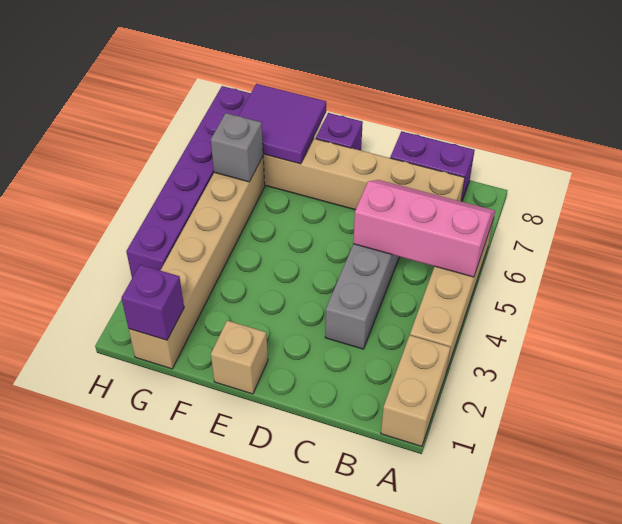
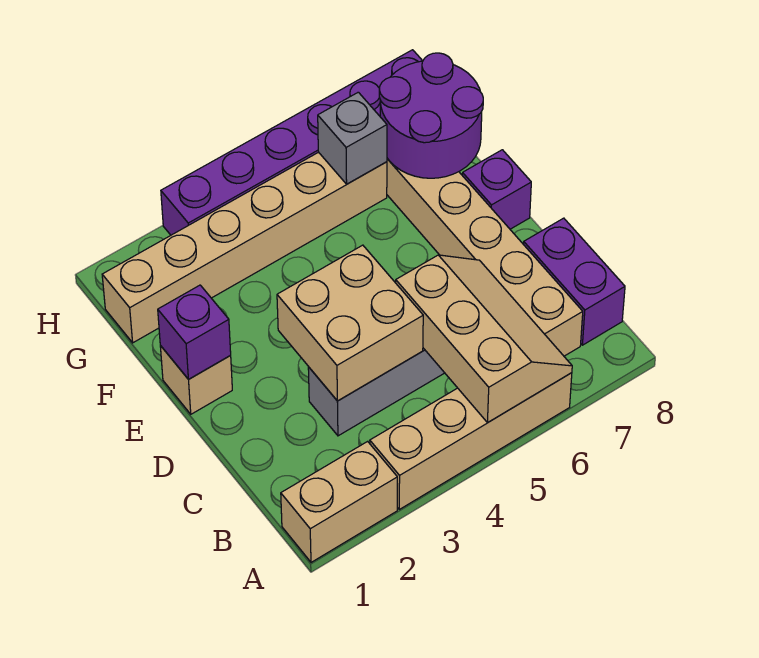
pink slope A5:C6 level 2 top 5 -> tan slope A5:C6 level 2 top 5
none -> tan brick C3:D4 level 2
purple tile F7:G8 level 2 -> purple round brick F7:G8 level 2
purple brick G1 level 2 -> purple brick E1 level 2

